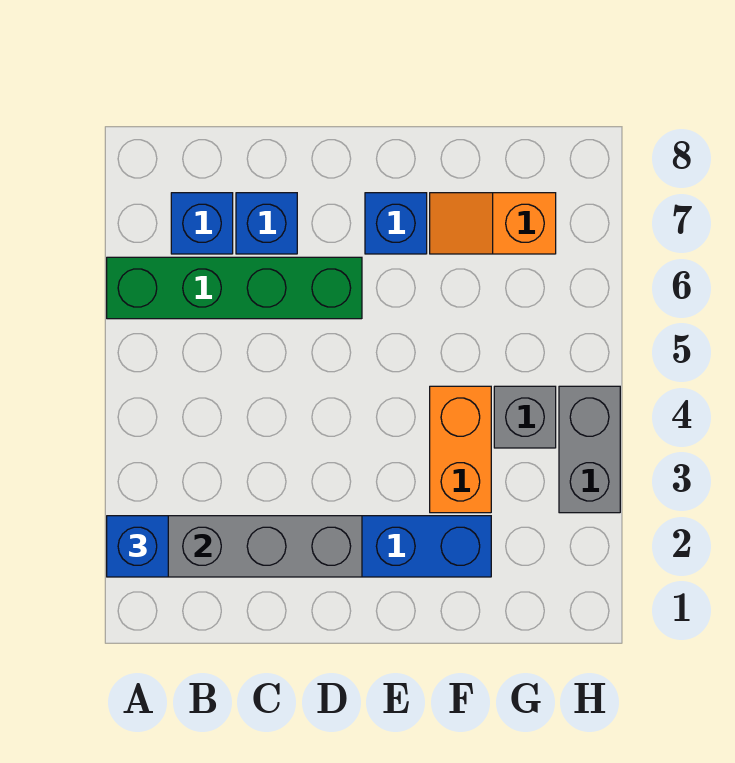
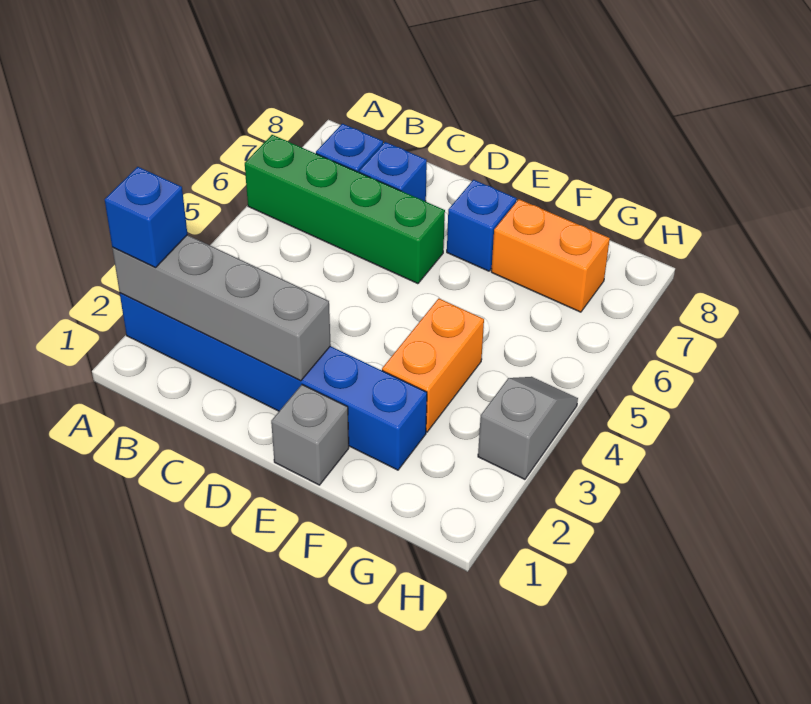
orange slope F7:G7 level 1 top G -> orange brick F7:G7 level 1
grey brick G4 level 1 -> grey brick E1 level 1
grey brick H3:H4 level 1 -> grey slope H3:H4 level 1 top 3

